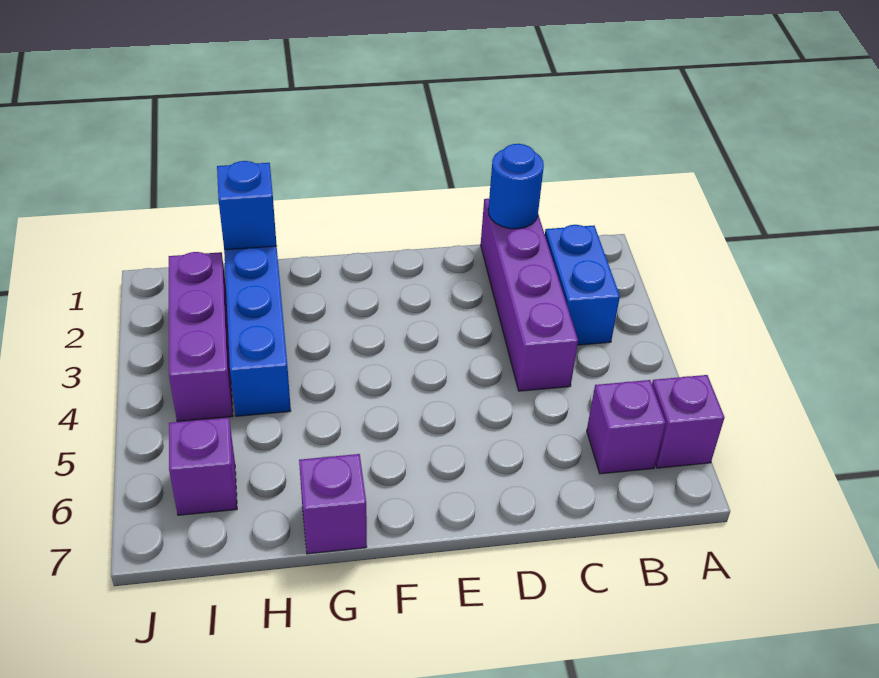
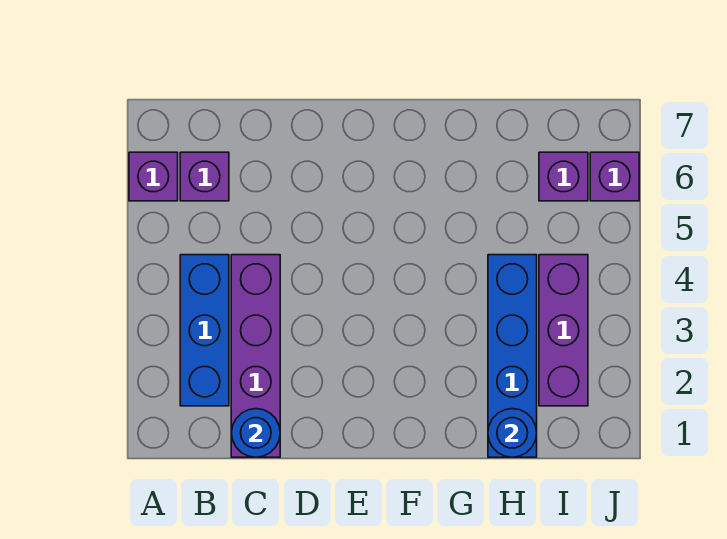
blue brick B2:B3 level 1 -> blue brick B2:B4 level 1
purple brick G7 level 1 -> purple brick J6 level 1
blue brick H1 level 2 -> blue round brick H1 level 2

